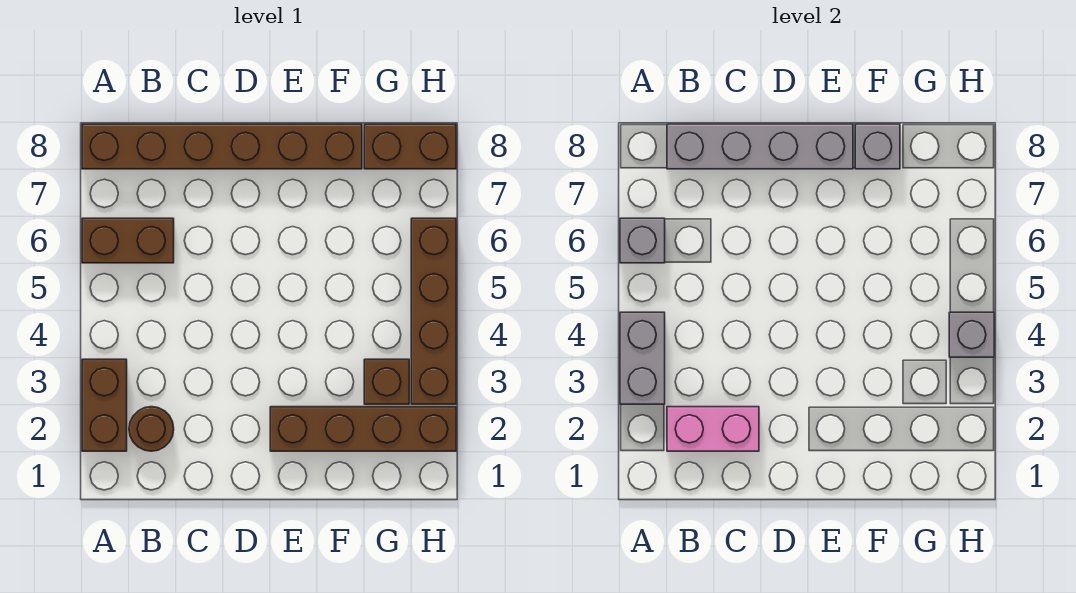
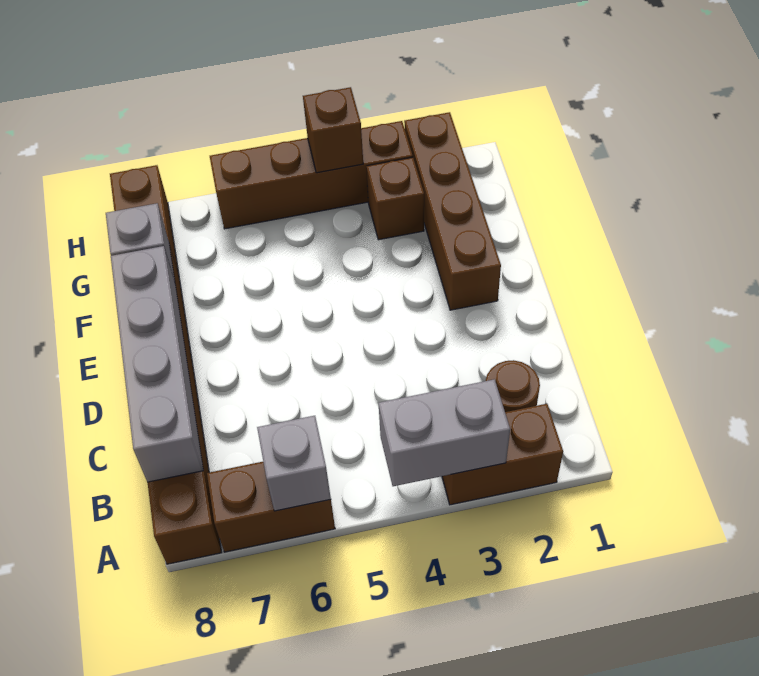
brown brick A6:B6 level 1 -> brown brick A6:A7 level 1
pink brick B2:C2 level 2 -> none
grey brick H4 level 2 -> brown brick H4 level 2

